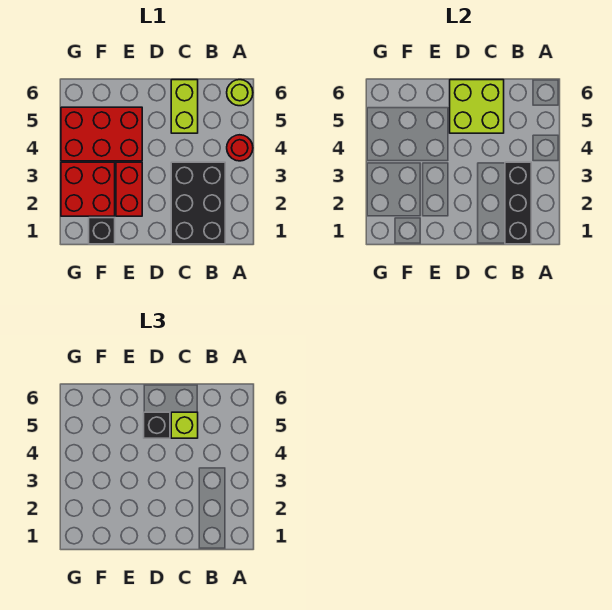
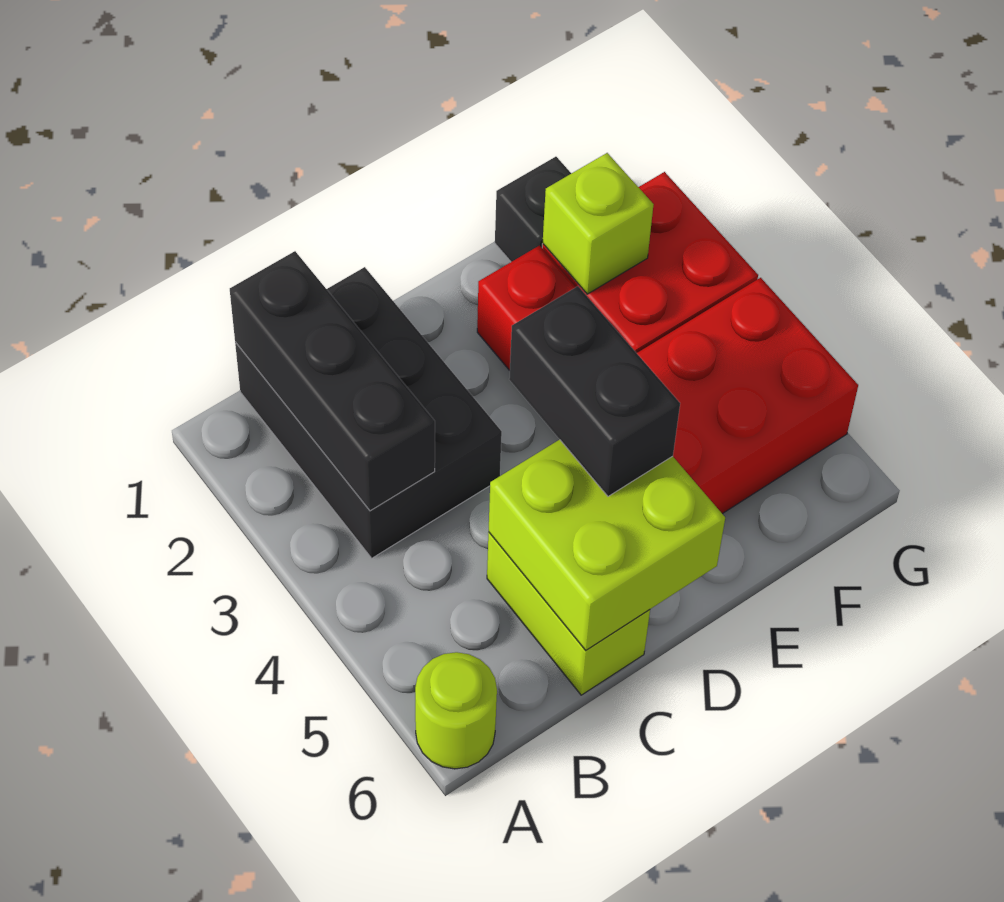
red round brick A4 level 1 -> none
lime brick C5 level 3 -> lime brick F2 level 2
black brick D5 level 3 -> black brick D4:D5 level 3

